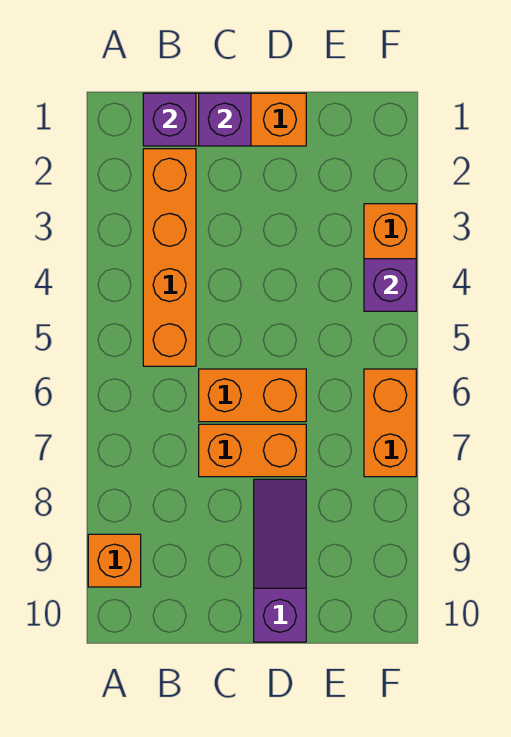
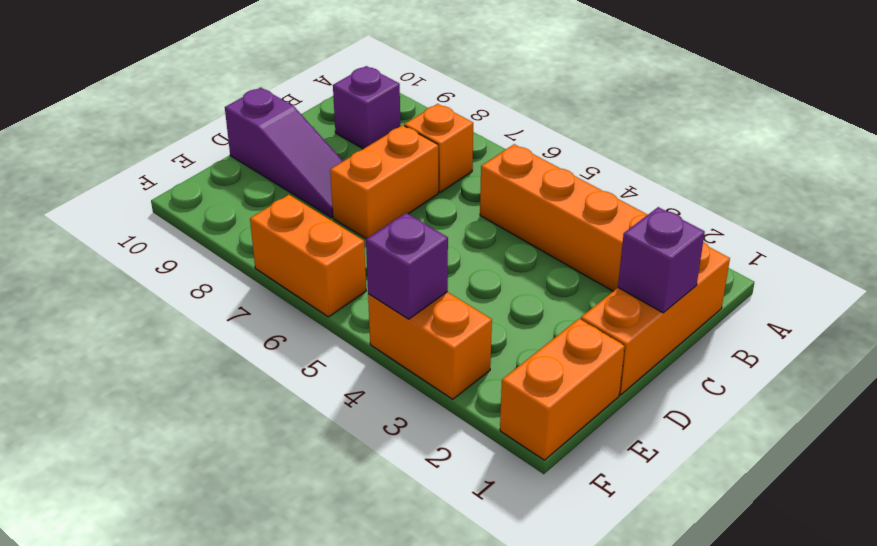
orange brick A9 level 1 -> orange brick B7 level 1
purple brick B1 level 2 -> purple brick B9 level 1
orange brick C6:D6 level 1 -> orange brick E1:F1 level 1

